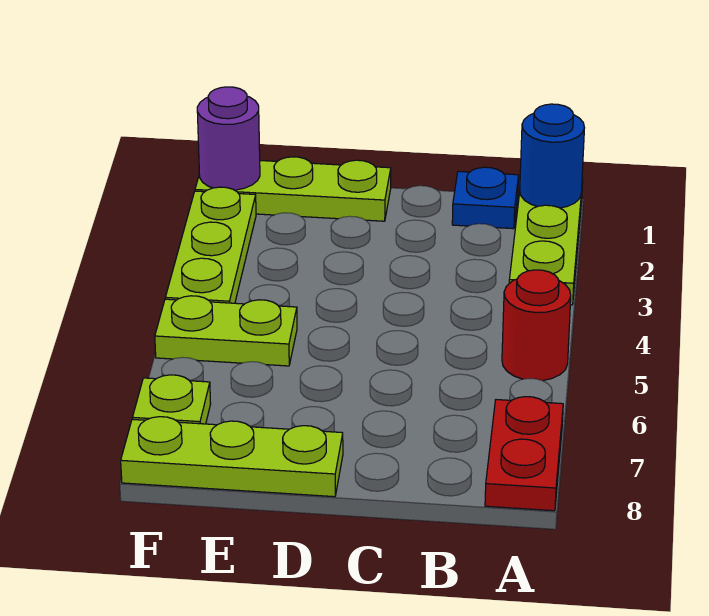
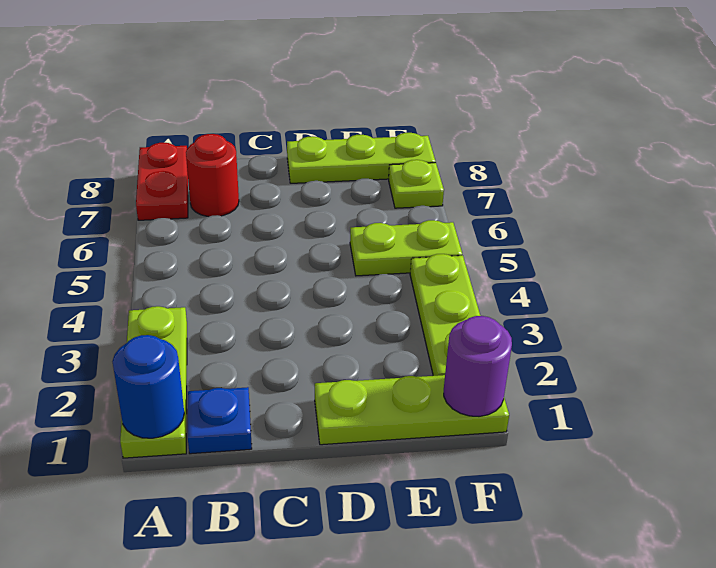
red round brick A5 level 1 -> red round brick B7 level 1

